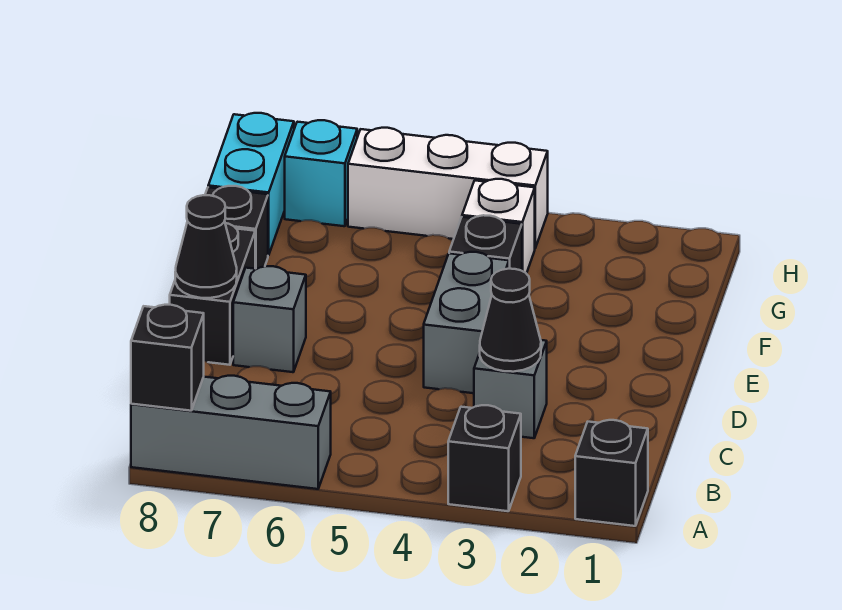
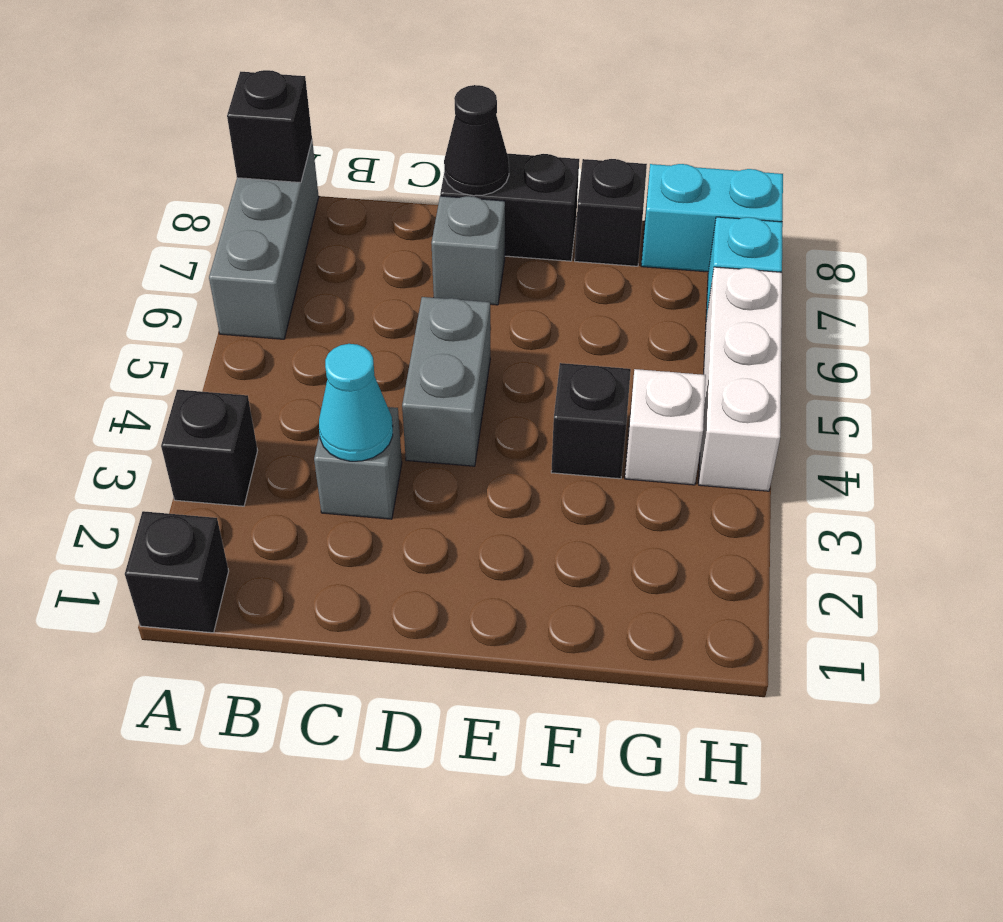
black cone C3 level 2 -> cyan cone C3 level 2
grey brick D4:E4 level 1 -> grey brick D4:D5 level 1

